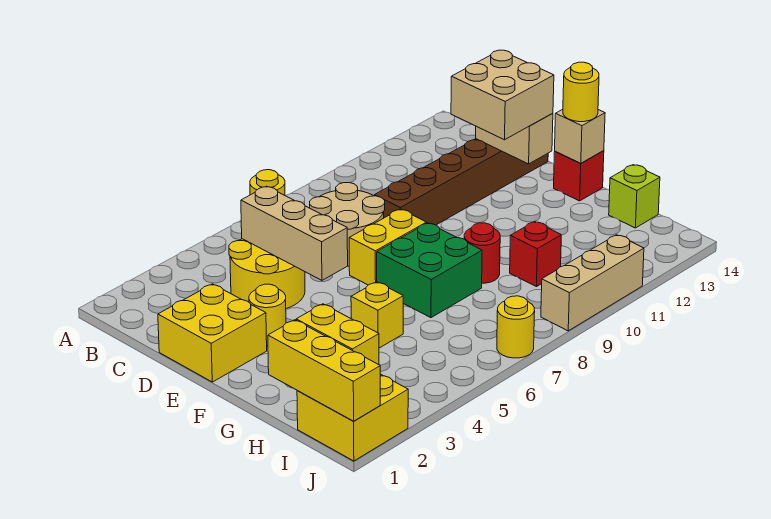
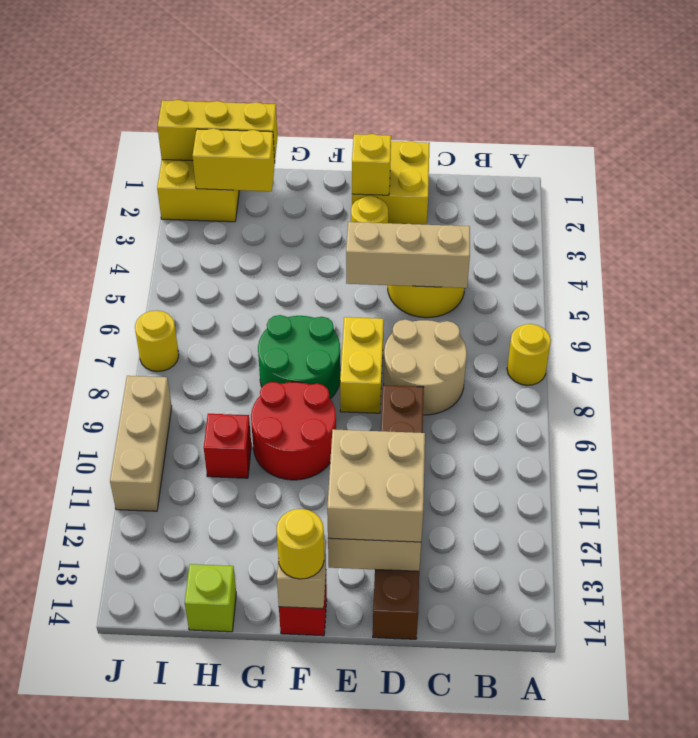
green brick F7:G8 level 1 -> green round brick F7:G8 level 1
yellow brick G5 level 1 -> yellow brick E2 level 2
red round brick G9 level 1 -> red round brick F9:G10 level 1

